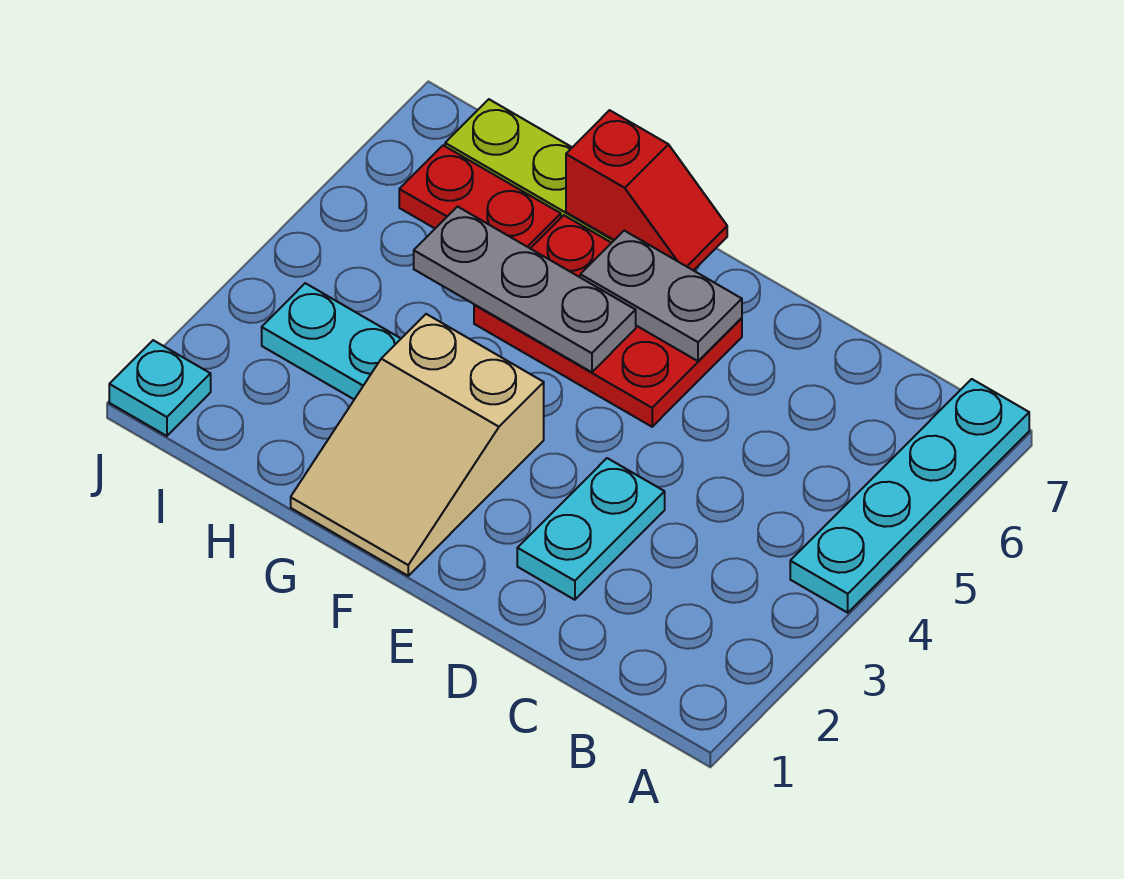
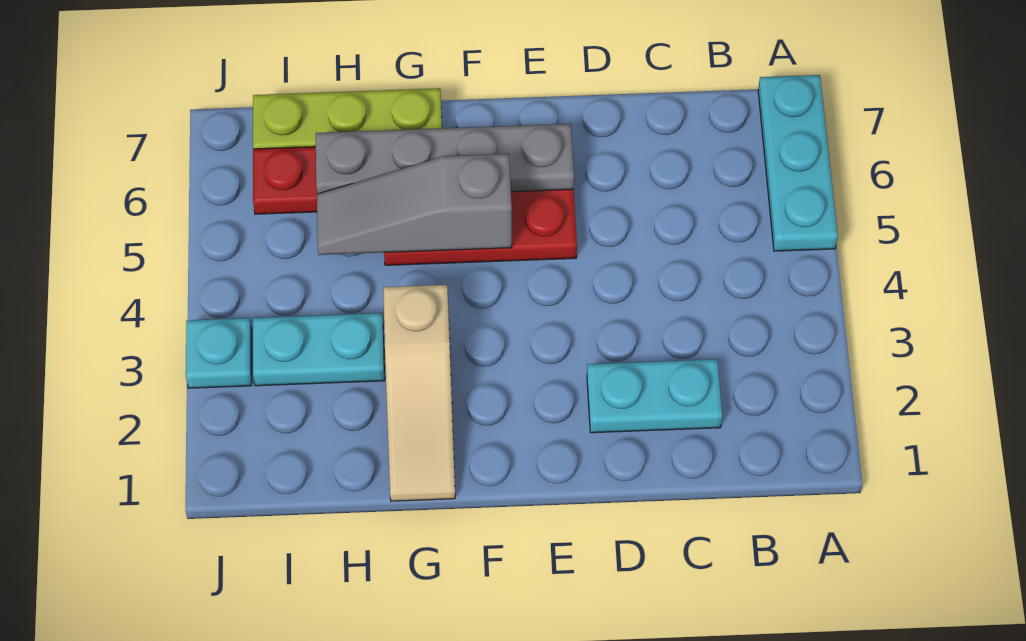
cyan plate A4:A7 level 1 -> cyan plate A5:A7 level 1
cyan plate D2:D3 level 1 -> cyan plate C2:D2 level 1
grey plate E6:F6 level 2 -> grey plate E6:H6 level 2
tan slope F1:G3 level 1 top 3 -> tan slope G1:G3 level 1 top 3
grey plate F5:H5 level 2 -> grey slope F5:H5 level 2 top F
red slope F7:G7 level 2 top G -> none
cyan plate J1 level 1 -> cyan plate J3 level 1

